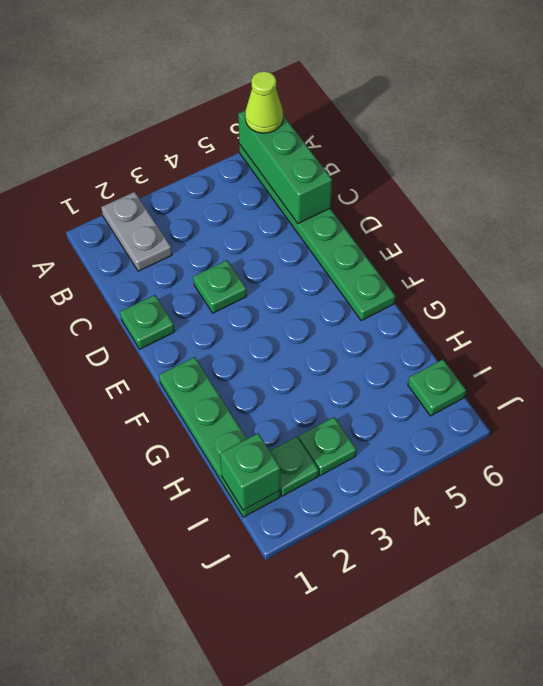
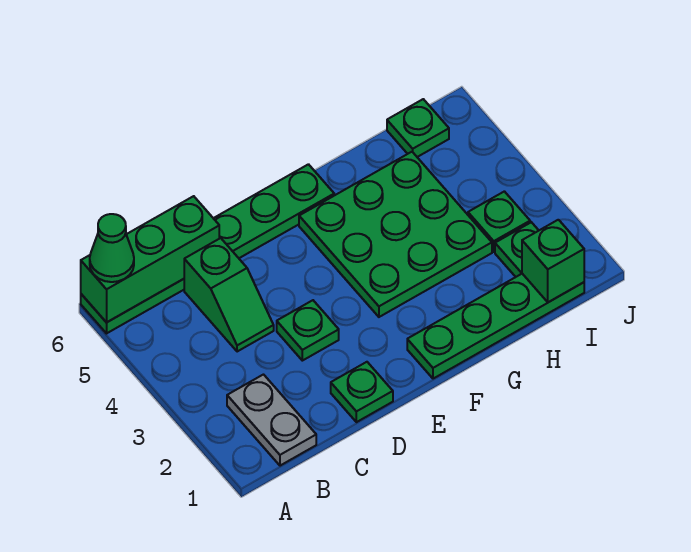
grey plate A2:B2 level 1 -> grey plate B1:B2 level 1
lime cone A6 level 3 -> green cone A6 level 3
none -> green slope C4:C5 level 1 top 5
none -> green plate F3:H5 level 1

